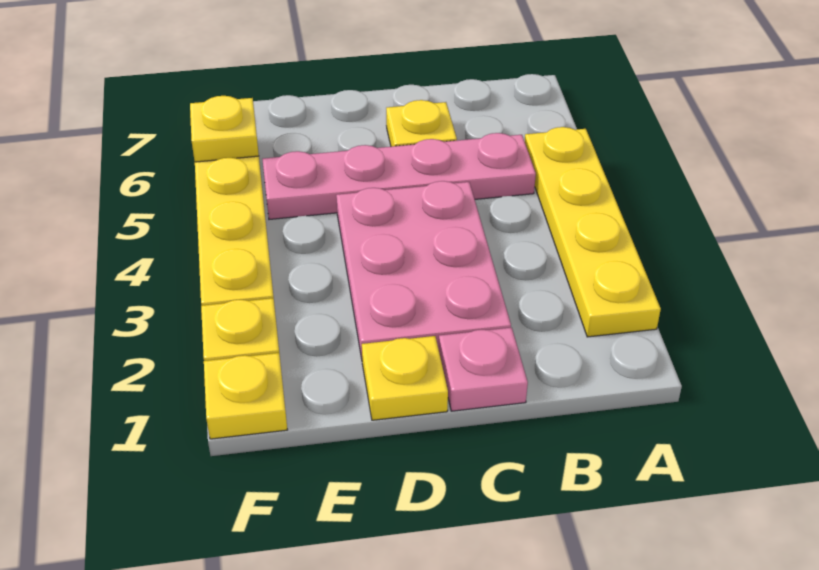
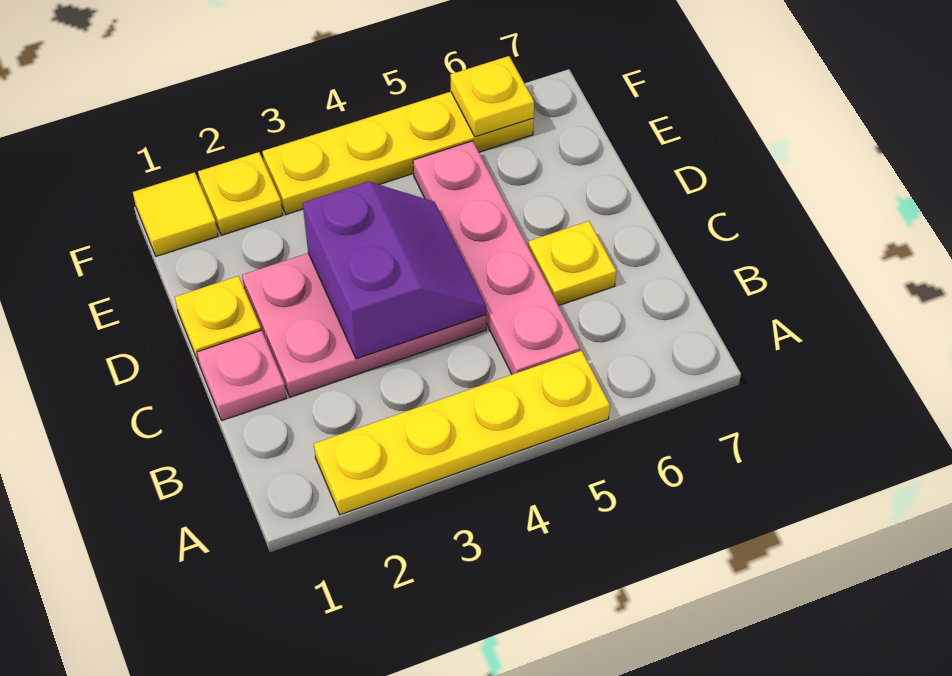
none -> purple slope C3:D4 level 2 top 3
yellow plate F1 level 1 -> yellow tile F1 level 1

